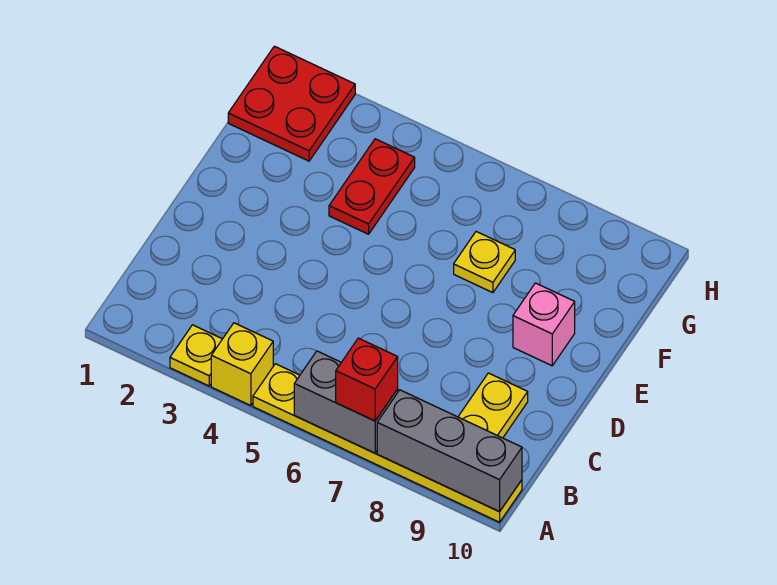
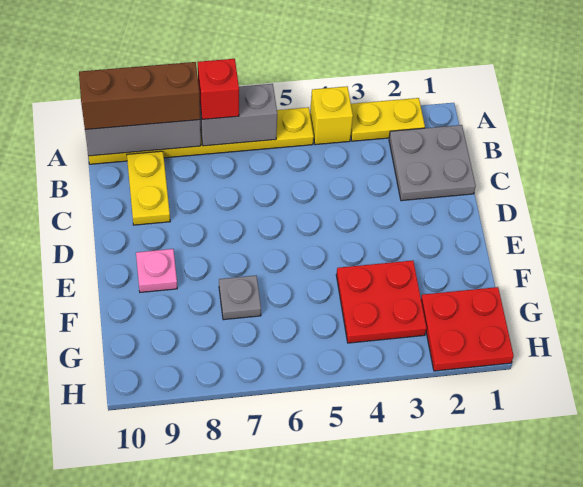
yellow plate A3 level 1 -> yellow plate A2:A3 level 1
none -> brown brick A8:A10 level 3
none -> grey plate B1:C2 level 1
pink brick E9 level 1 -> pink plate E9 level 1
red plate F4:G4 level 1 -> red plate F3:G4 level 1
yellow plate F7 level 1 -> grey plate F7 level 1

